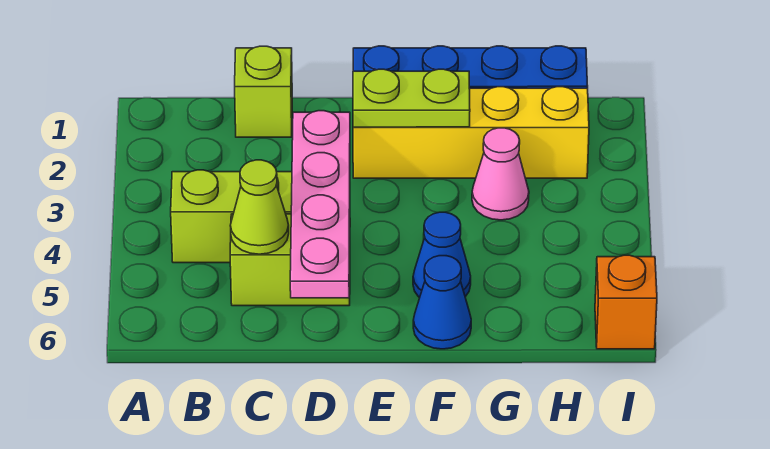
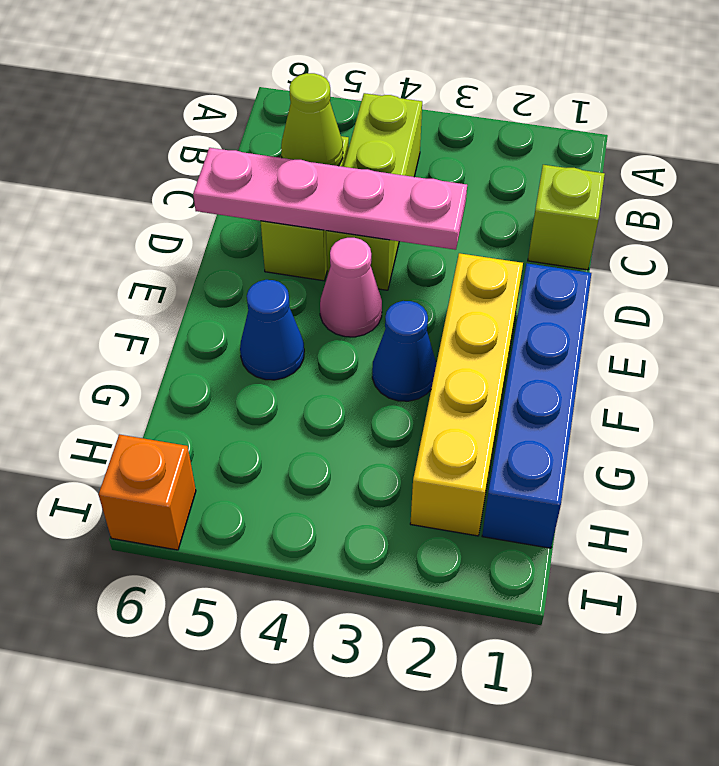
lime plate E2:F2 level 2 -> none
blue cone F6 level 1 -> blue cone F3 level 1
pink cone G3 level 1 -> pink cone E4 level 1

